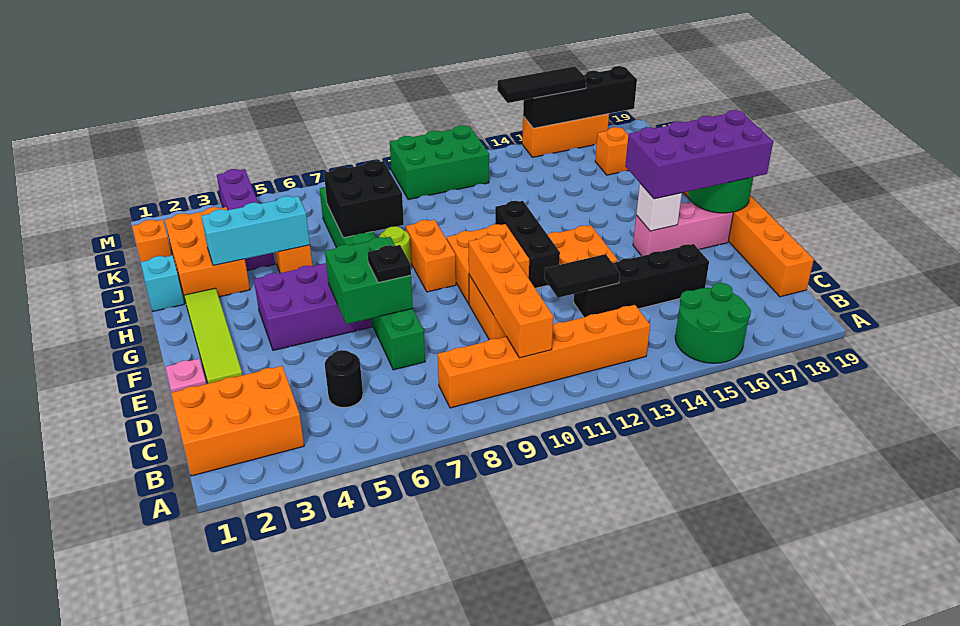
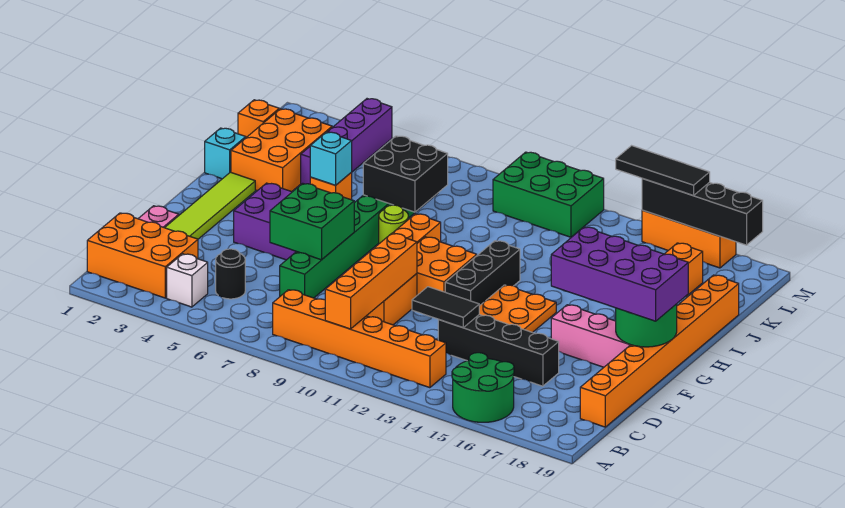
black plate E7 level 3 -> none
white brick F16 level 2 -> white brick B4 level 1
cyan brick I3:I5 level 2 -> cyan brick I5 level 2

